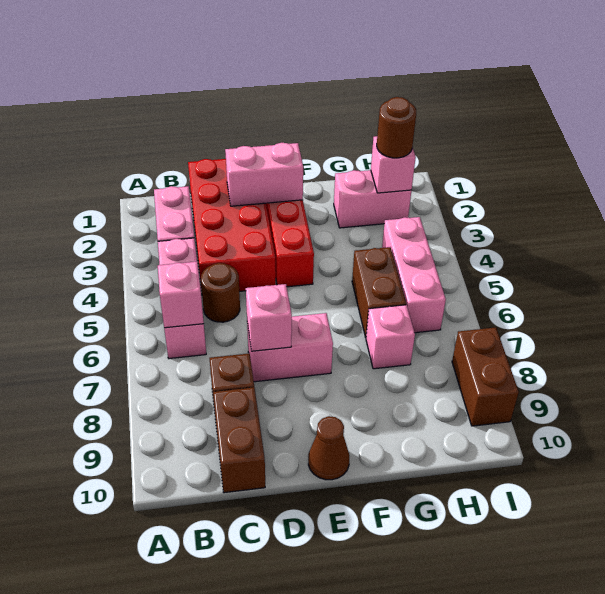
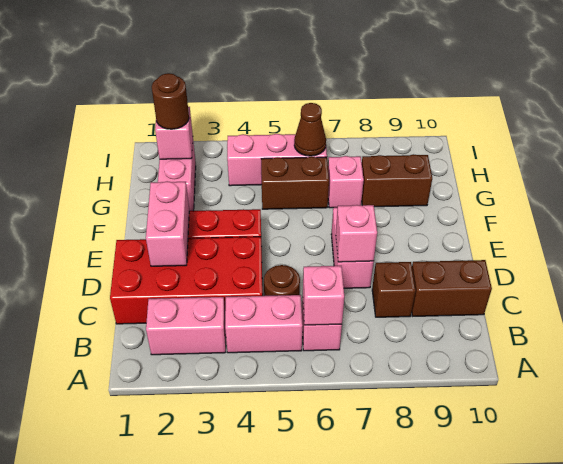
brown cone E10 level 1 -> brown cone H6 level 2
brown brick I8:I9 level 1 -> brown brick G8:G9 level 1

